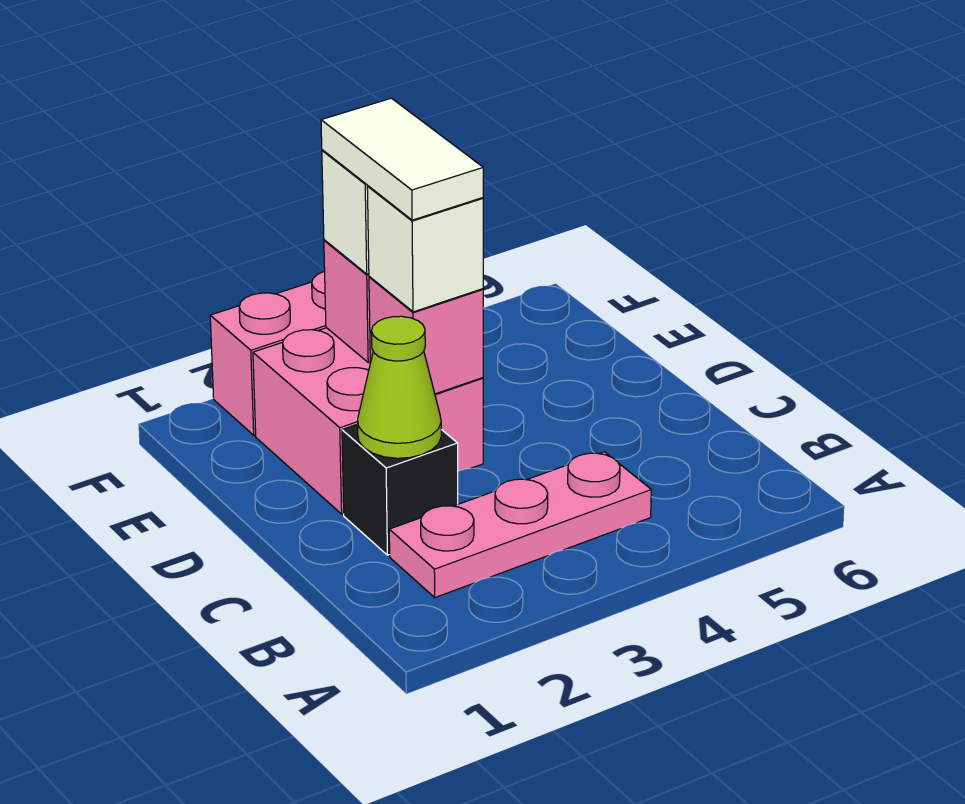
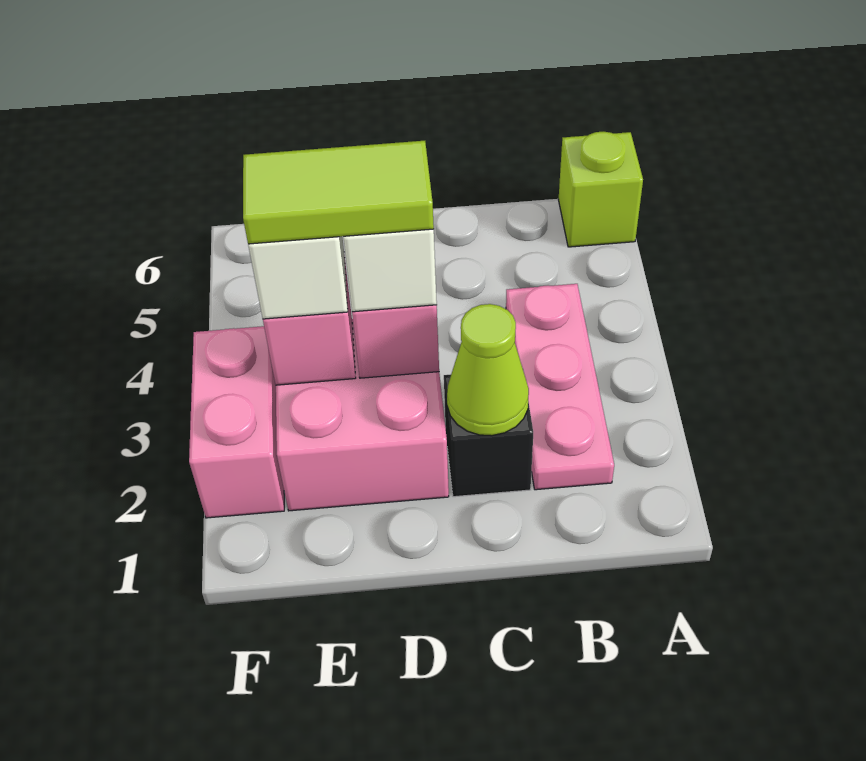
none -> lime brick A6 level 1
white tile D3:E3 level 4 -> lime tile D3:E3 level 4

